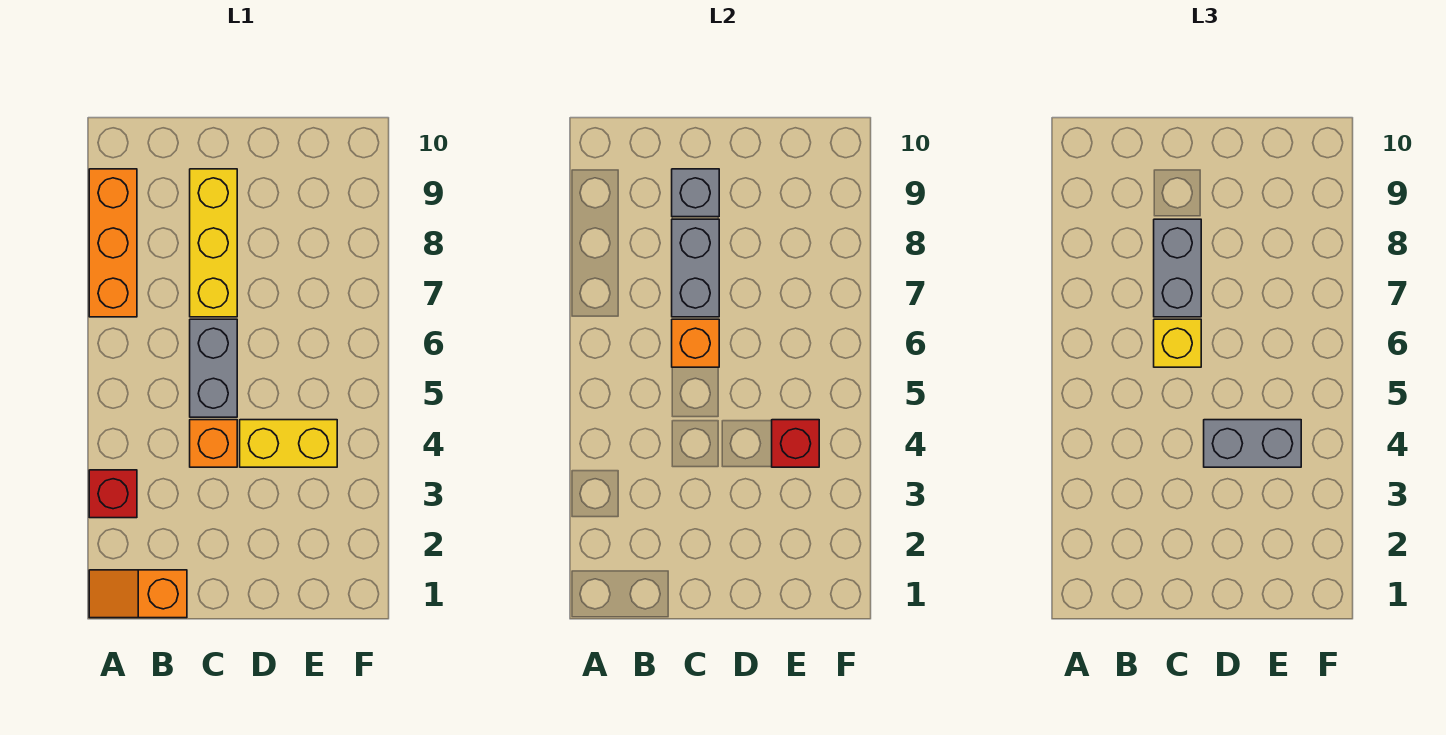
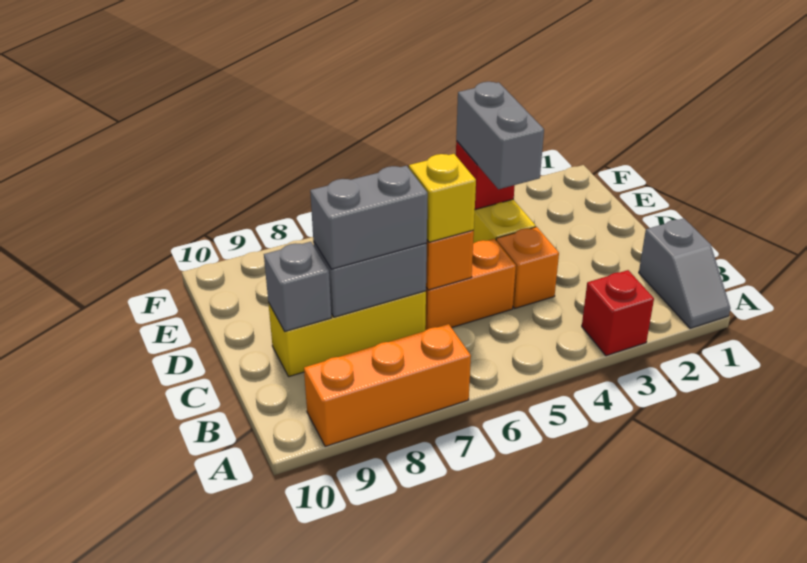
orange slope A1:B1 level 1 top B -> grey slope A1:B1 level 1 top B
grey brick C5:C6 level 1 -> orange brick C5:C6 level 1

